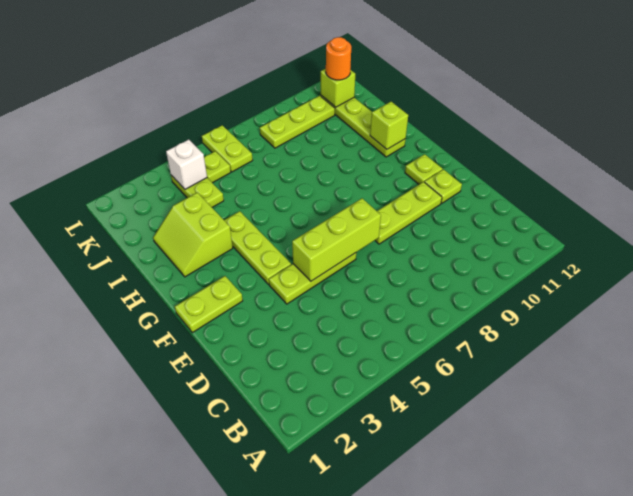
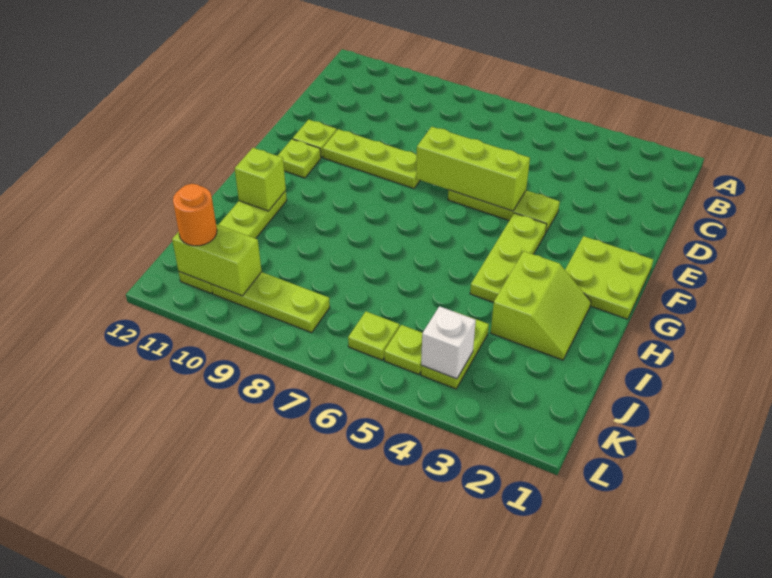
lime plate F1:F2 level 1 -> lime plate F1:G2 level 1
lime plate K6:L6 level 1 -> lime plate K6 level 1
lime brick K11 level 2 -> lime brick K10:K11 level 2

